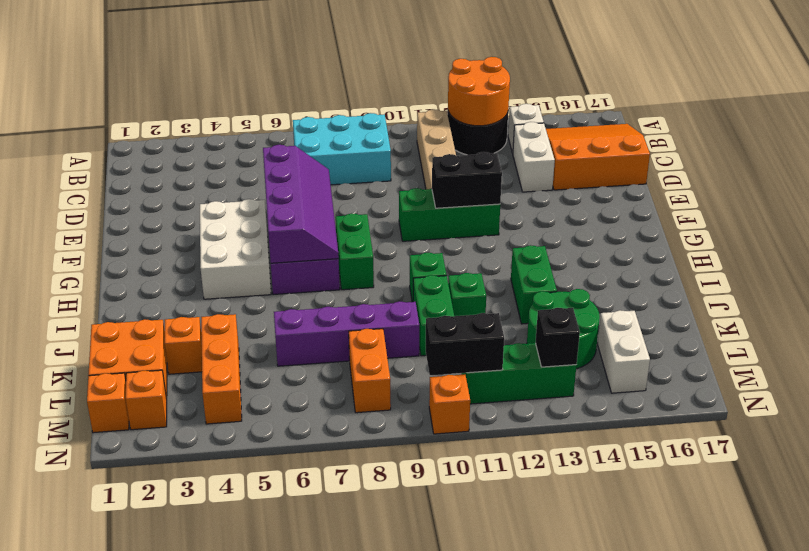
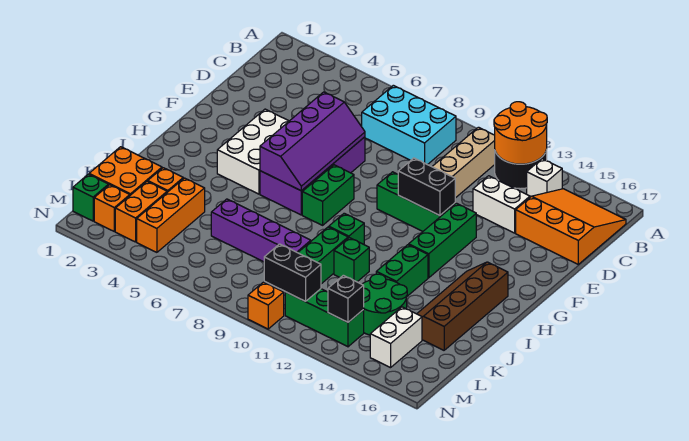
white brick C14:D14 level 1 -> white brick D13:D14 level 1
none -> green brick F13:H13 level 1
none -> brown slope H15:K16 level 1 top 16
orange brick L8:M8 level 1 -> orange brick L3:M3 level 1
orange brick M1 level 1 -> green brick M1 level 1

